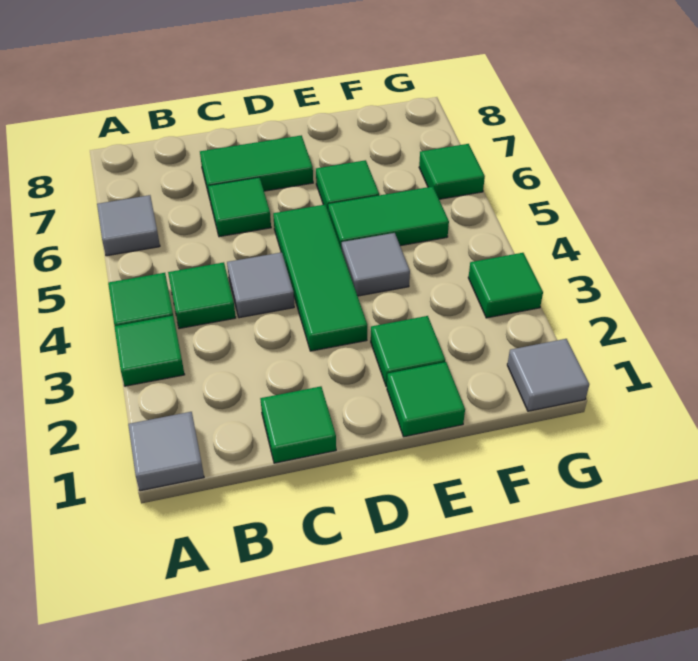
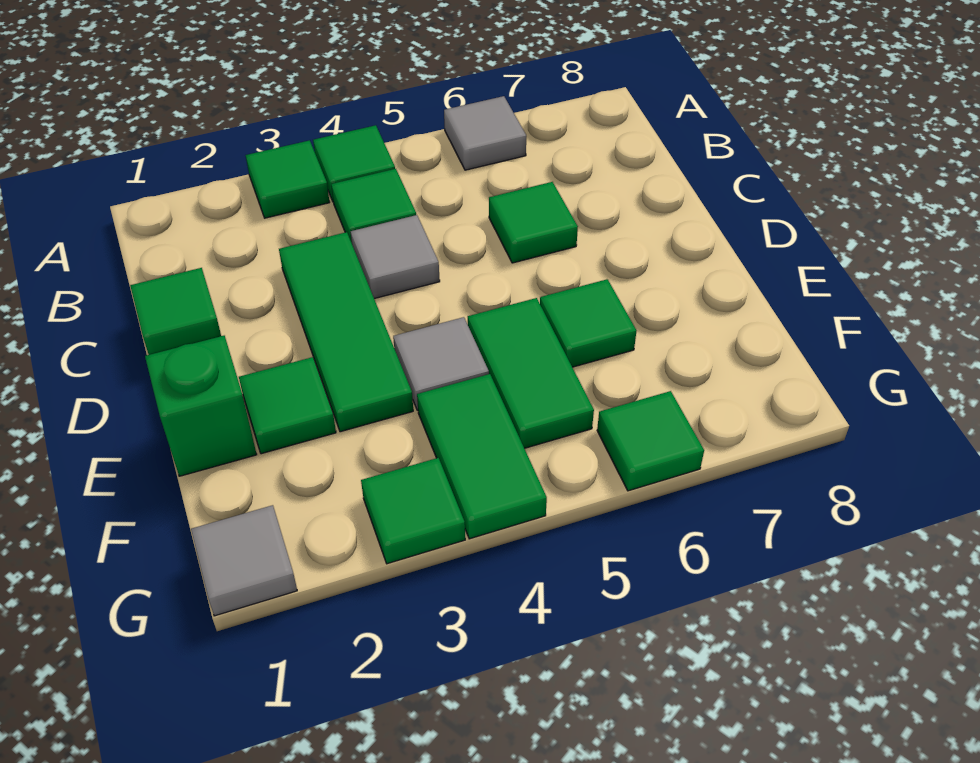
grey tile A1 level 1 -> none
green tile C7:D7 level 1 -> green tile F4:G4 level 1
green tile D3:D5 level 1 -> green tile C3:E3 level 1
green tile E1 level 1 -> green brick E1 level 1

